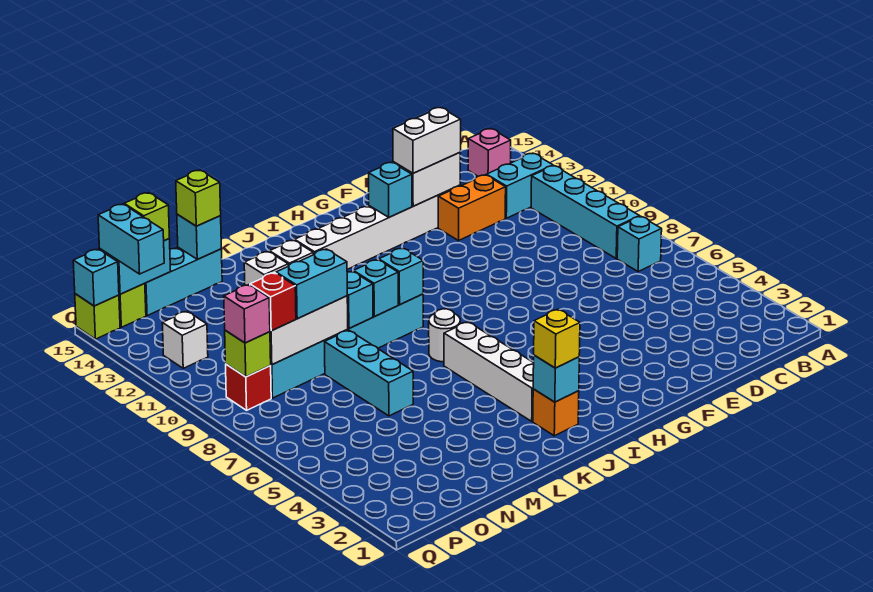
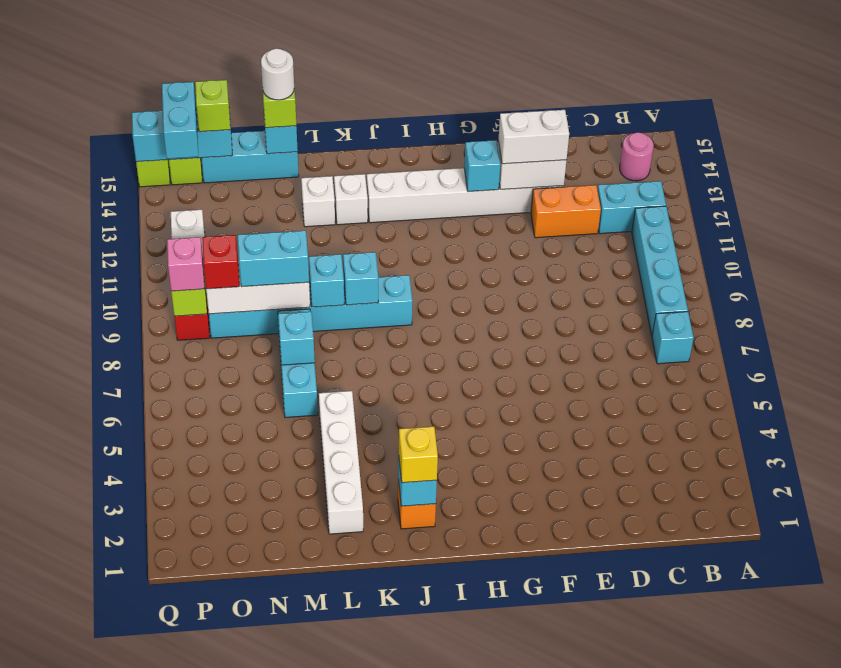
pink brick B14 level 1 -> pink round brick B14 level 1
white brick J3:J6 level 1 -> white brick L2:L5 level 1
white round brick J7 level 1 -> white round brick M15 level 4
cyan brick J9 level 2 -> cyan brick M7 level 2

